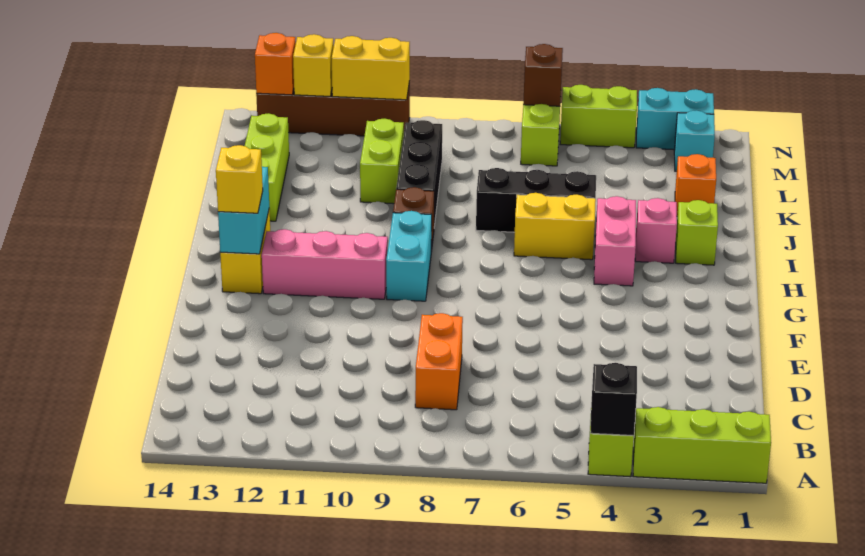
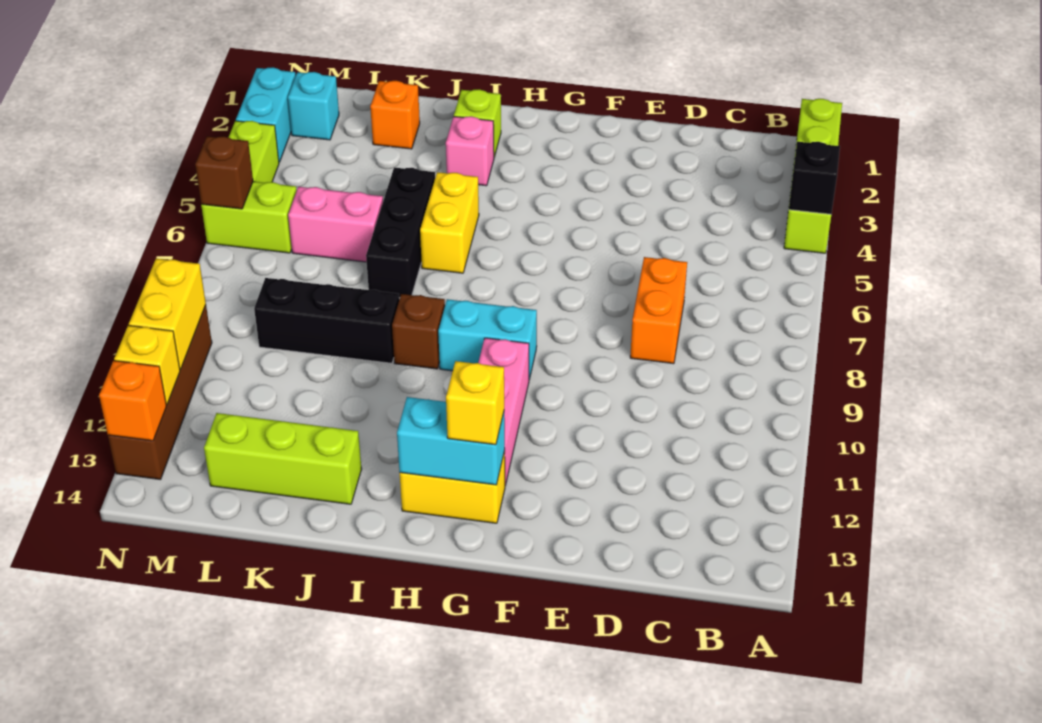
orange brick C8:D8 level 1 -> orange brick D7:D8 level 1
pink brick H4:I4 level 1 -> pink brick K6:L6 level 1
lime brick K10:L10 level 1 -> none

